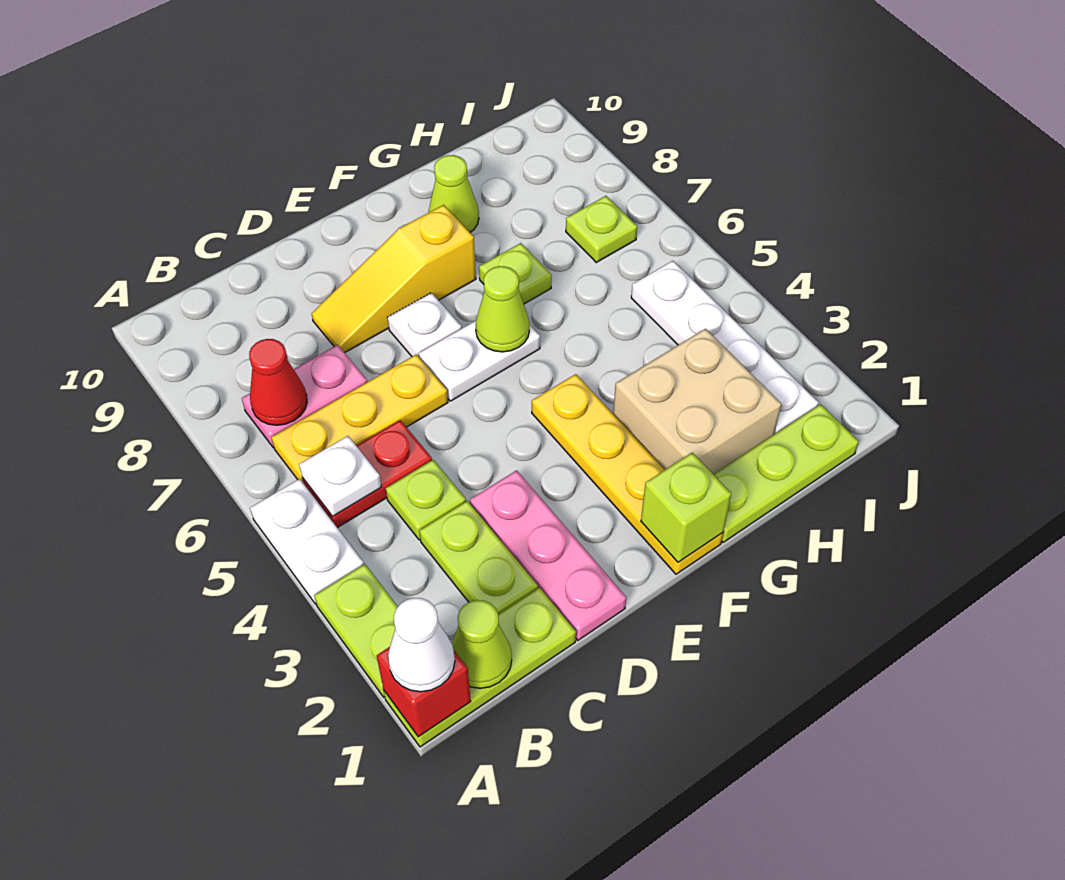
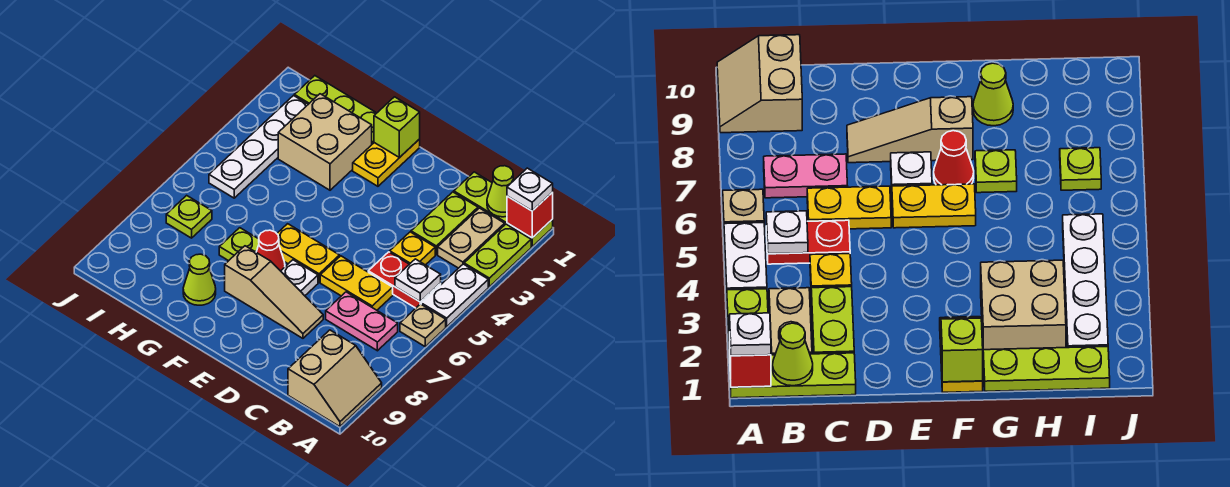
white cone A1 level 3 -> white plate A1 level 3
none -> tan plate A6 level 1
none -> tan slope A9:B10 level 1 top B
none -> tan plate B2:B3 level 1
yellow plate B6:D6 level 1 -> yellow plate C6:D6 level 1
red cone B7 level 2 -> red cone F7 level 1
lime plate C4 level 1 -> yellow plate C4 level 1
pink plate D1:D3 level 1 -> none
yellow slope D8:F8 level 1 top F -> tan slope D8:F8 level 1 top F
white plate E6:F6 level 1 -> yellow plate E6:F6 level 1
yellow plate F1:F4 level 1 -> yellow plate F1:F2 level 1
lime cone F6 level 2 -> none

